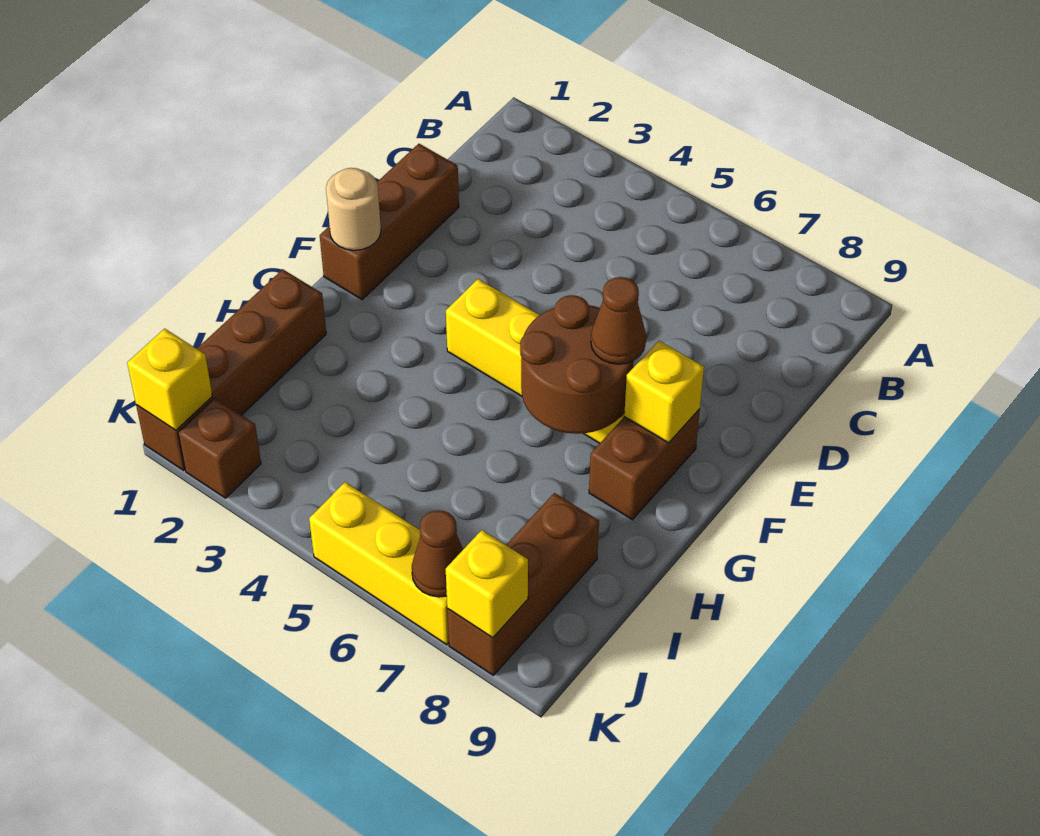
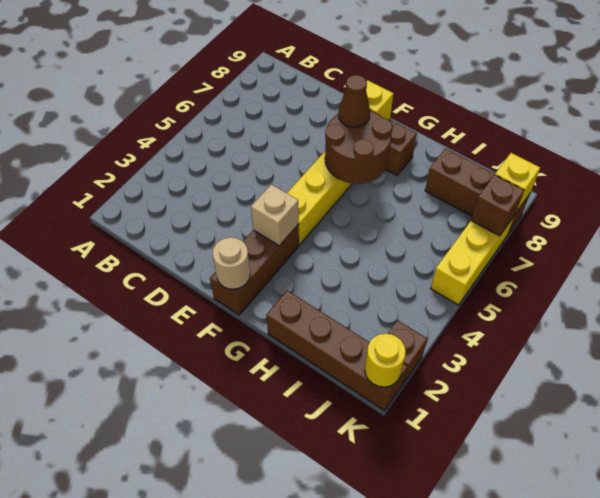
brown brick D1:F1 level 1 -> brown brick F1:F3 level 1
none -> tan brick F3 level 2
yellow brick K1 level 2 -> yellow round brick K1 level 2
brown cone K7 level 2 -> brown brick K7 level 2

